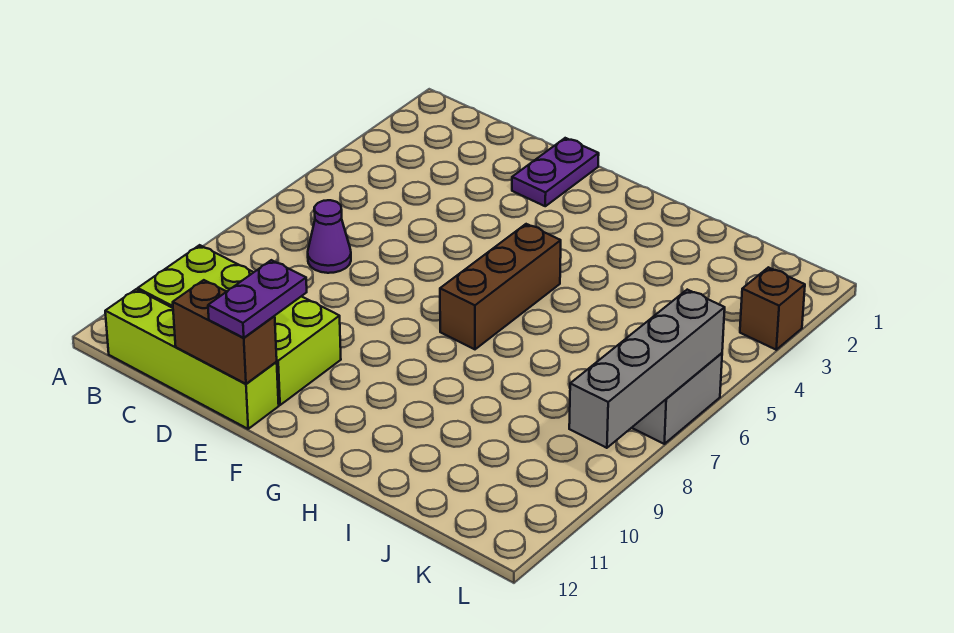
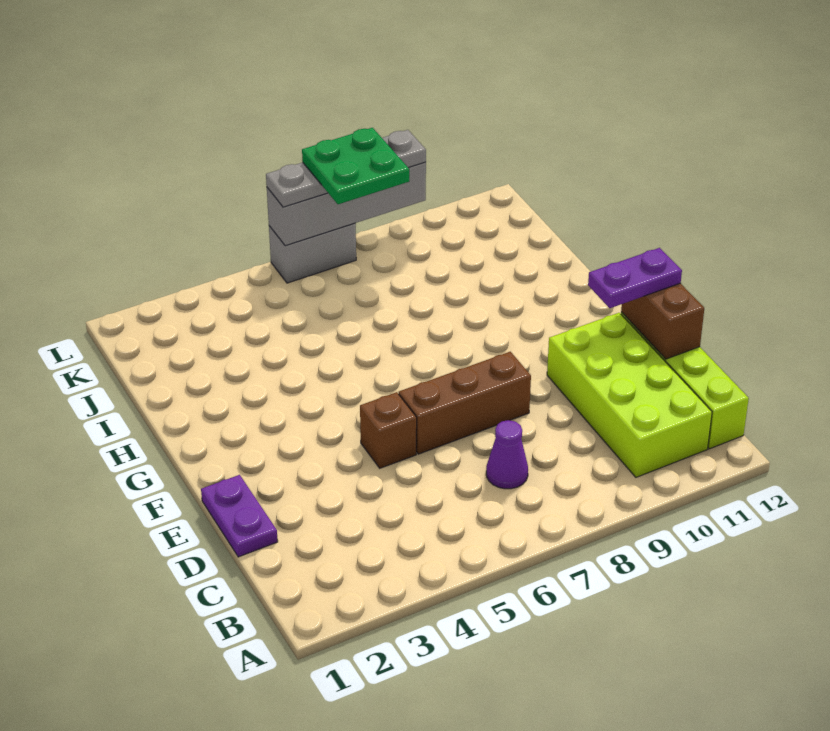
purple plate E1:E2 level 1 -> purple plate D1:E1 level 1
brown brick G5:G7 level 1 -> brown brick E6:E8 level 1
none -> green plate K7:L8 level 4
brown brick L3 level 1 -> brown brick E5 level 1
none -> grey plate L6:L9 level 3

